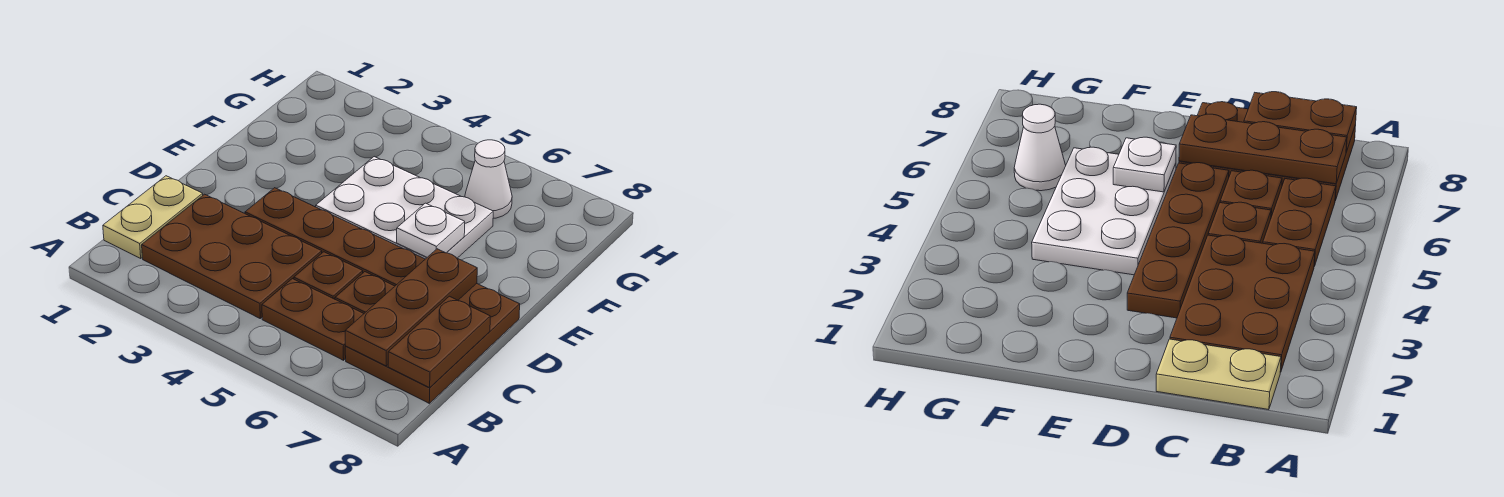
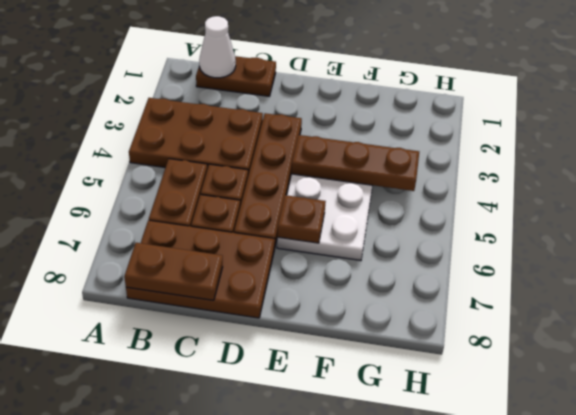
tan plate B1:C1 level 1 -> brown plate B1:C1 level 1
brown plate B2:C4 level 1 -> brown plate A3:C4 level 1
brown plate B7:D7 level 2 -> brown plate E4:G4 level 2
white plate E6 level 2 -> brown plate E6 level 2
white cone G6 level 1 -> white cone B1 level 2

